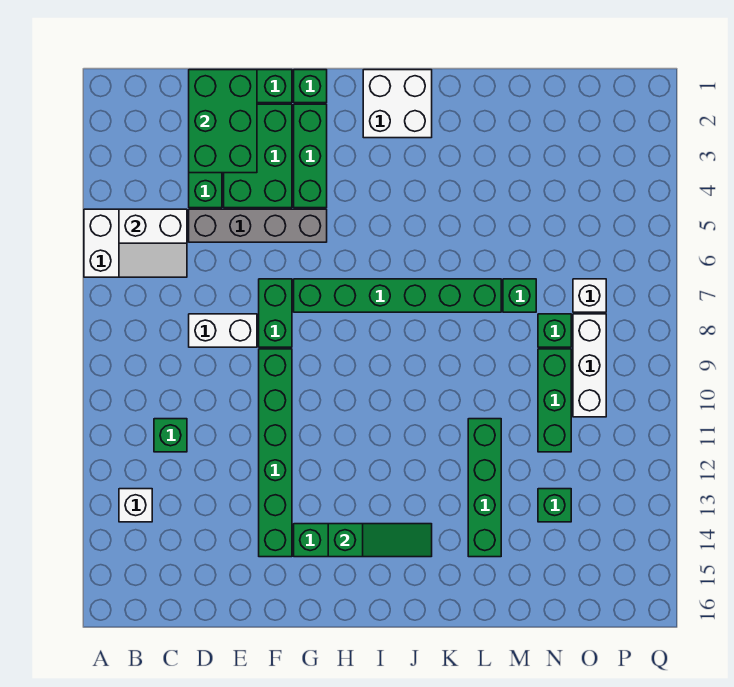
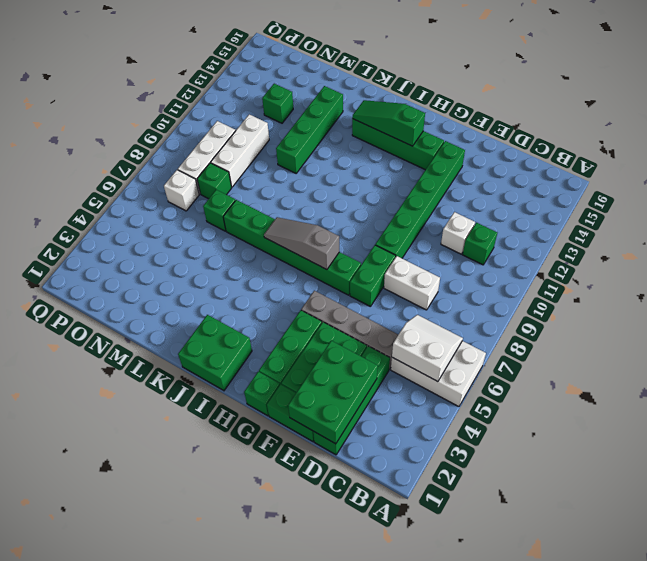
white brick B13 level 1 -> white brick D11 level 1
none -> grey slope H7:J7 level 2 top H
white brick I1:J2 level 1 -> green brick I1:J2 level 1
green brick N9:N11 level 1 -> white brick N9:N11 level 1

